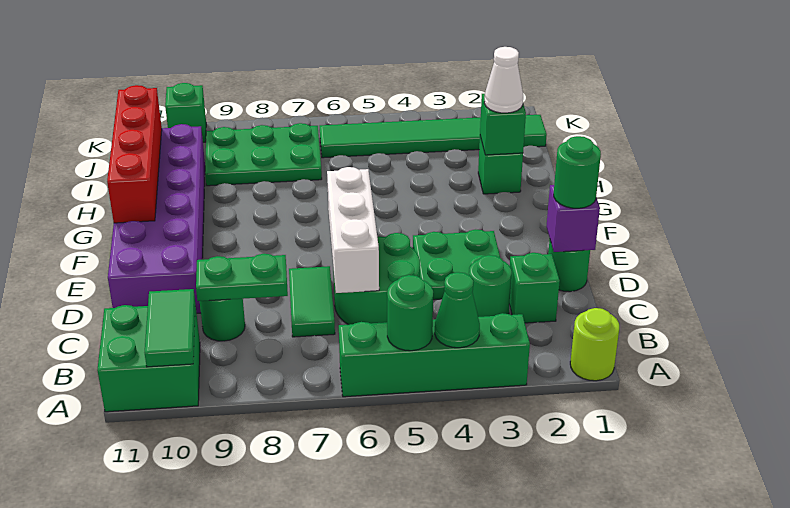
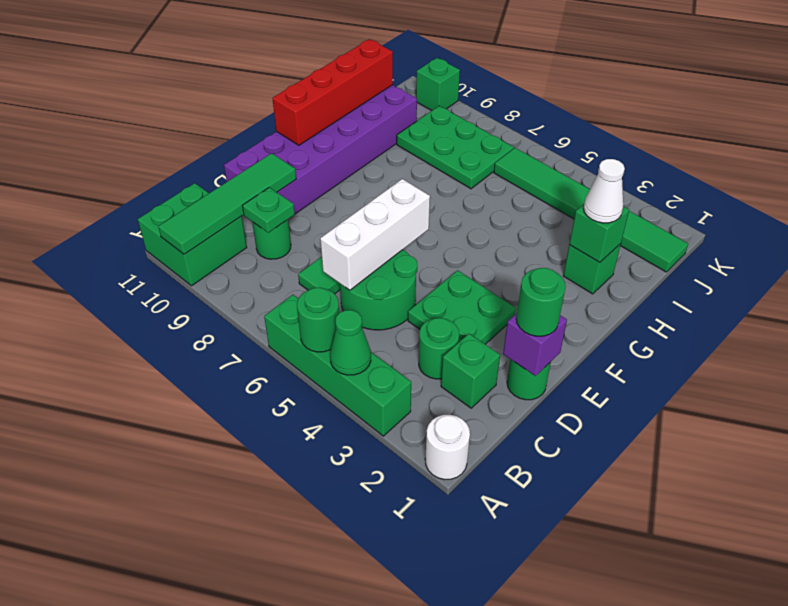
lime round brick A1 level 1 -> white round brick A1 level 1
green tile A10:B10 level 2 -> green tile A10:D10 level 2
green plate C8:C9 level 2 -> green plate C9 level 2

